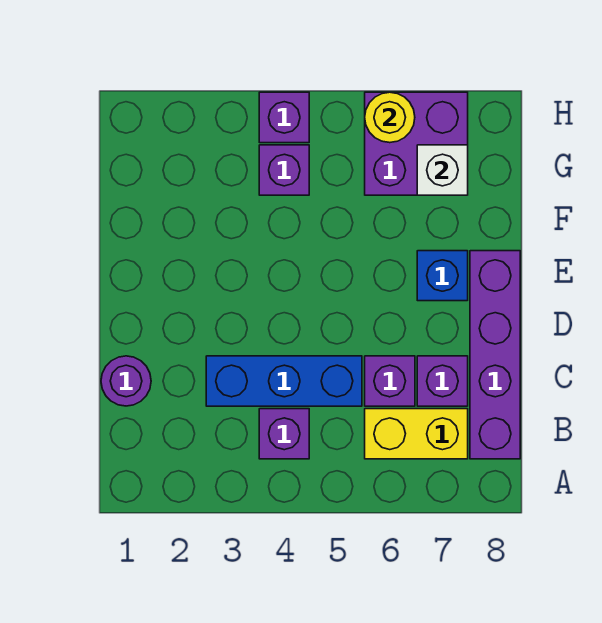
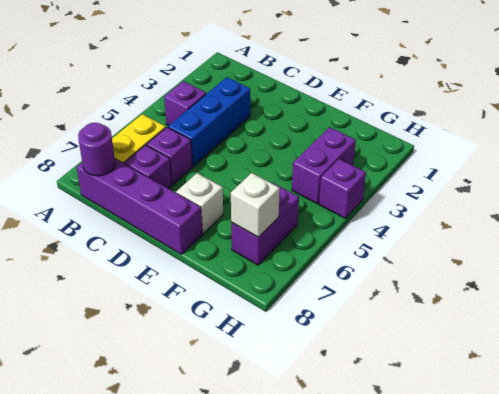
purple round brick C1 level 1 -> purple round brick B8 level 2
blue brick E7 level 1 -> white brick E7 level 1
purple brick G4 level 1 -> purple brick G3:G4 level 1
purple brick G6:H7 level 1 -> purple brick G6:G7 level 1
yellow round brick H6 level 2 -> none

